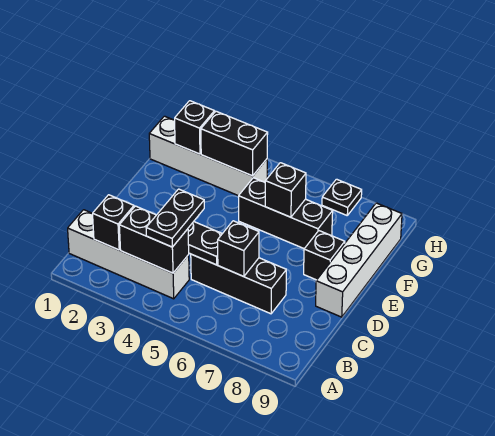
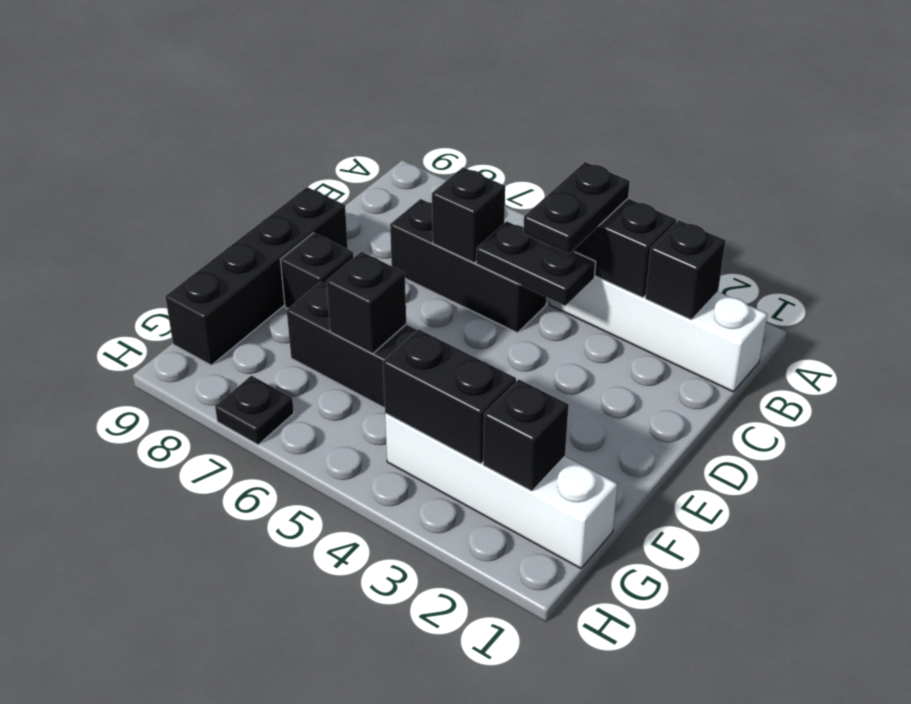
white brick D9:G9 level 1 -> black brick D9:G9 level 1

